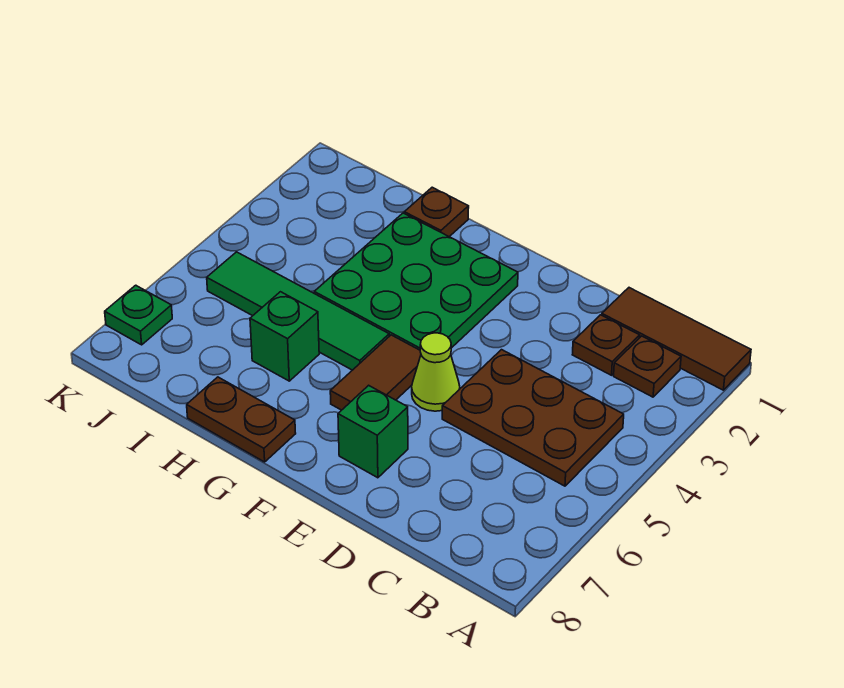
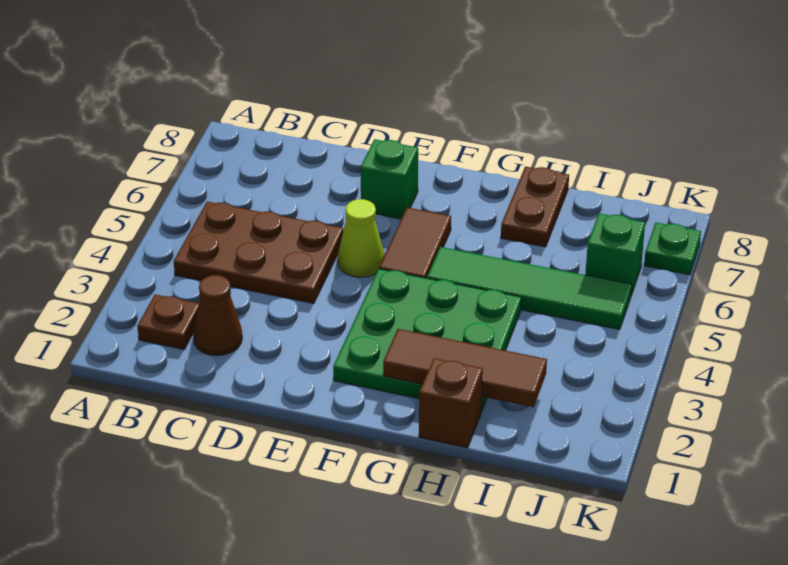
brown tile A1:C1 level 1 -> brown tile G2:I2 level 2
brown plate C2 level 1 -> brown cone C2 level 1
brown plate G8:H8 level 1 -> brown plate H7:H8 level 1
brown plate H1 level 1 -> brown brick H1 level 1
green brick H6 level 1 -> green brick J6 level 1

